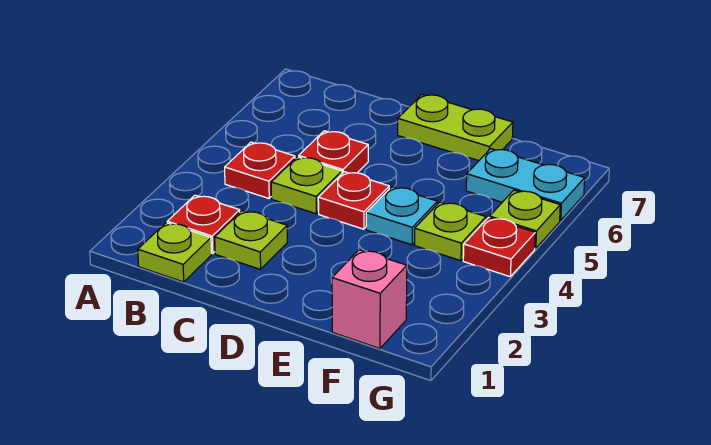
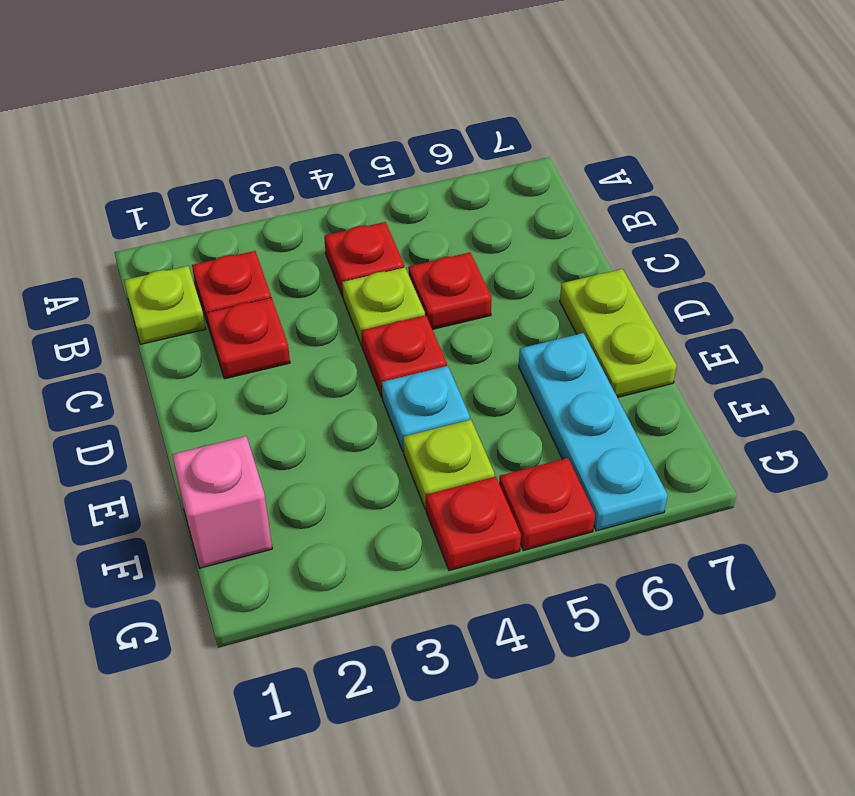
lime plate C2 level 1 -> red plate C2 level 1
cyan plate F6:G6 level 1 -> cyan plate E6:G6 level 1
lime plate G5 level 1 -> red plate G5 level 1

